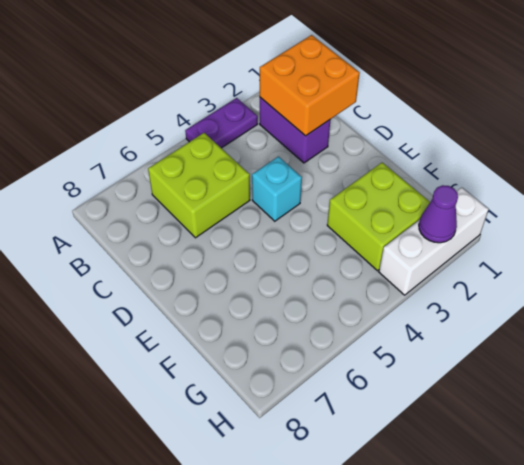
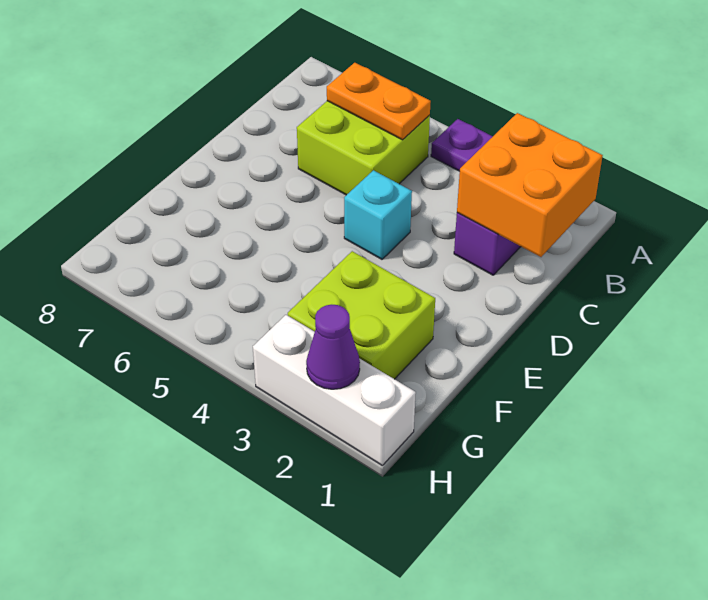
none -> orange plate B5:B6 level 2

